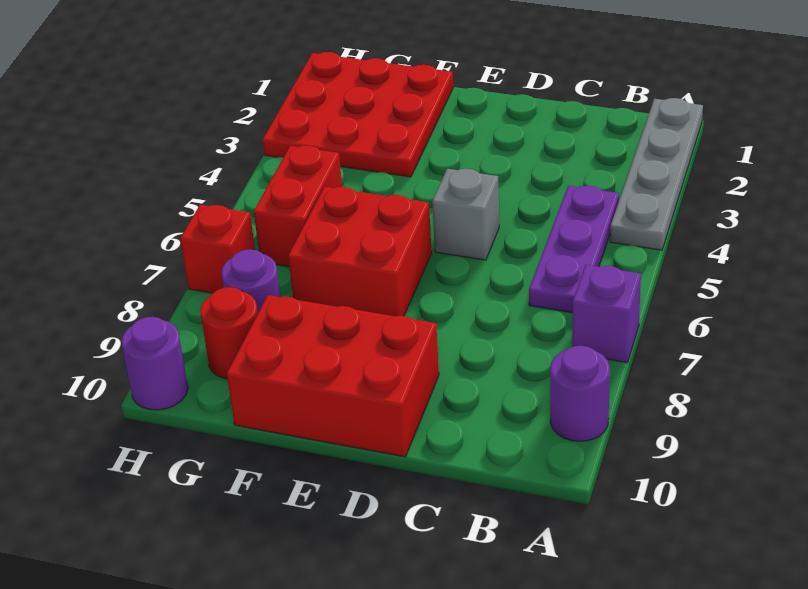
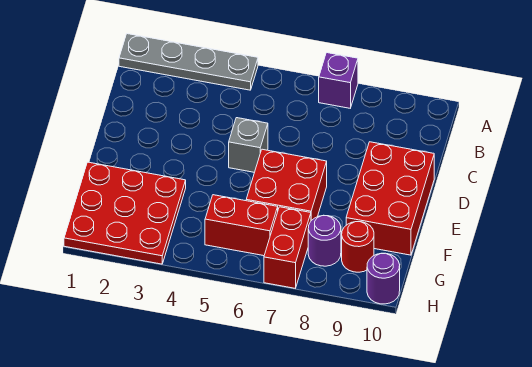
purple round brick A9 level 1 -> none
purple plate B4:B6 level 1 -> none
red brick H7 level 1 -> red brick G7:H7 level 1

